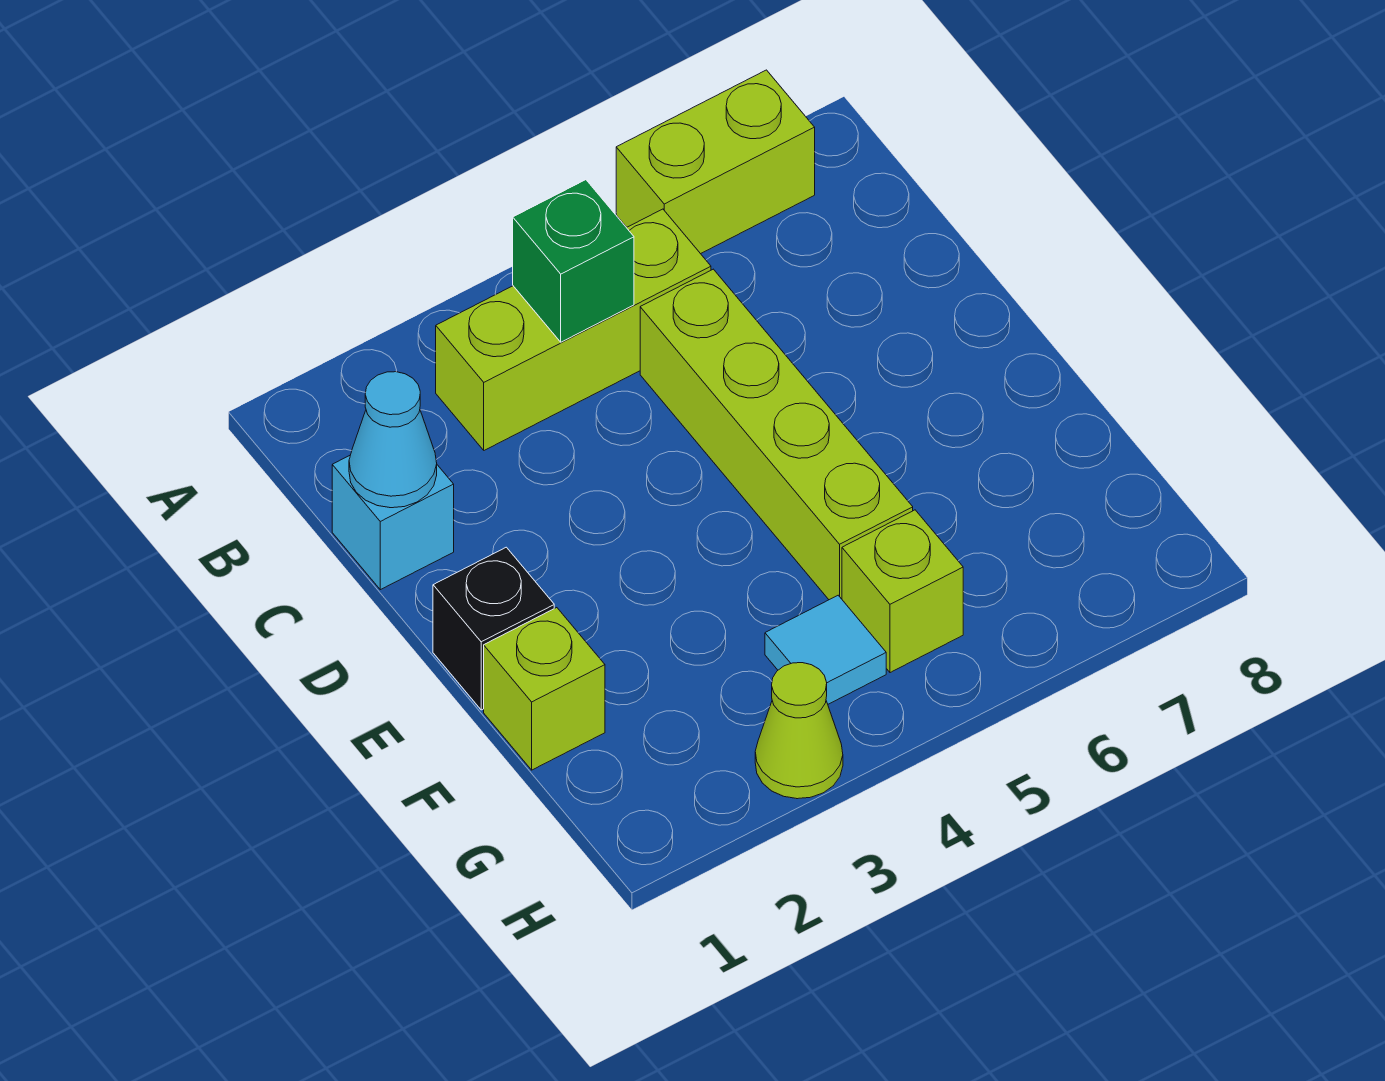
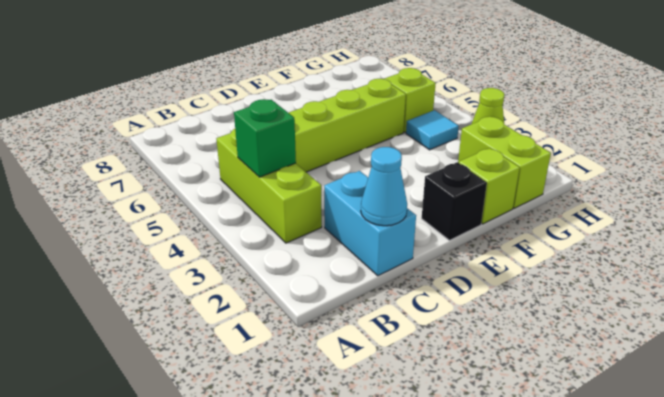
lime brick A6:A7 level 1 -> lime brick G1:G2 level 1
cyan brick C1 level 1 -> cyan brick C1:C2 level 1

